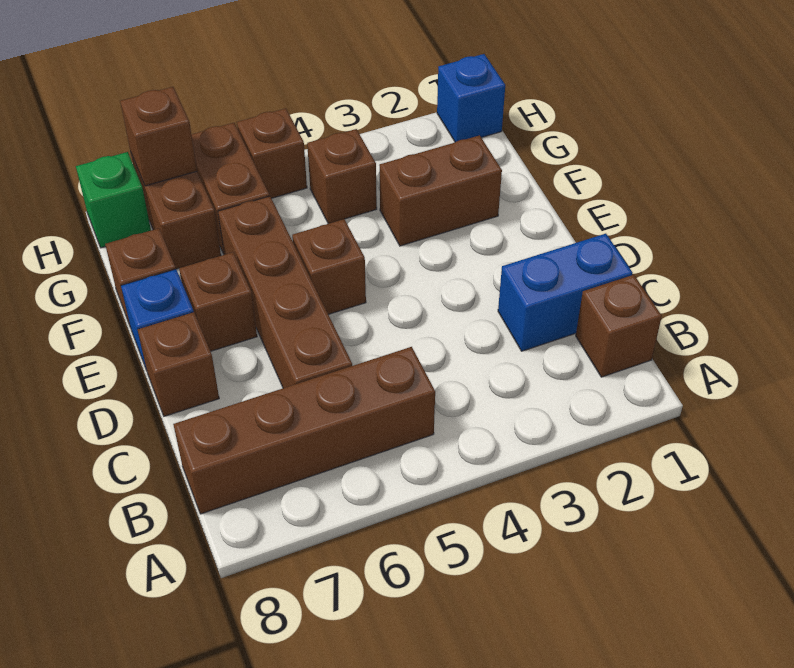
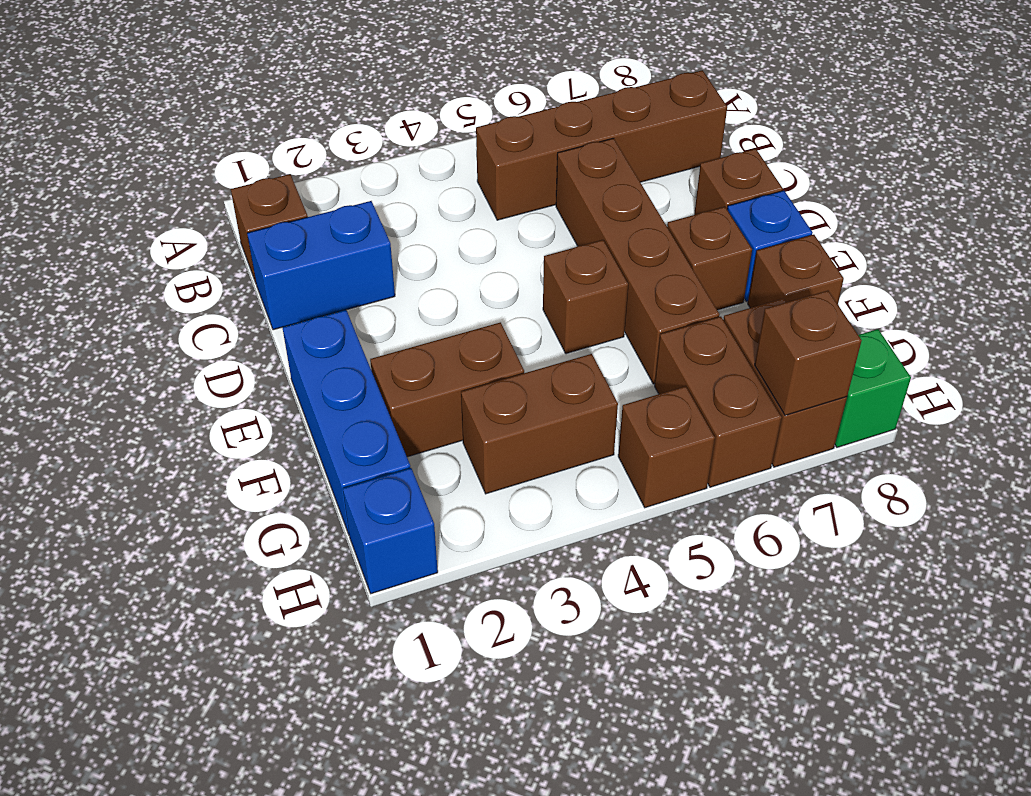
none -> blue brick E1:G1 level 1
brown brick G4 level 1 -> brown brick G3:G4 level 1

